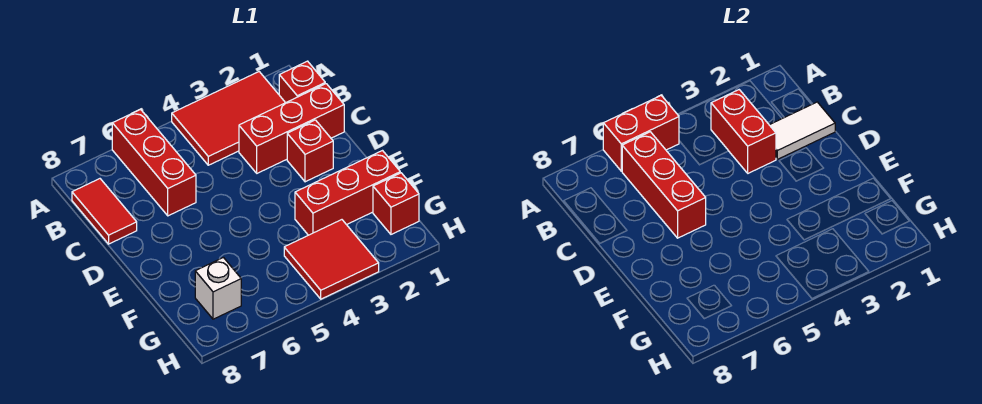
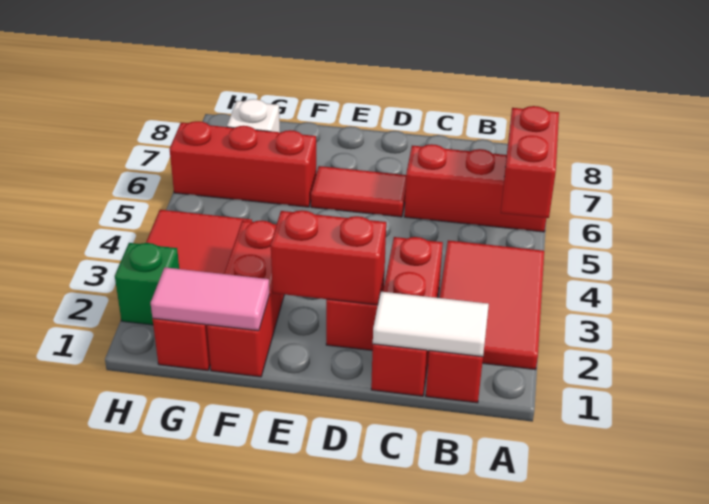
red brick B3:C3 level 2 -> red brick D2:E2 level 2
red brick B6:D6 level 2 -> red brick F6:H6 level 1
red tile B8:C8 level 1 -> red tile D6:E6 level 1
white tile C1:C2 level 2 -> white tile B1:C1 level 2
none -> pink tile F1:G1 level 2
none -> green brick H2 level 1

